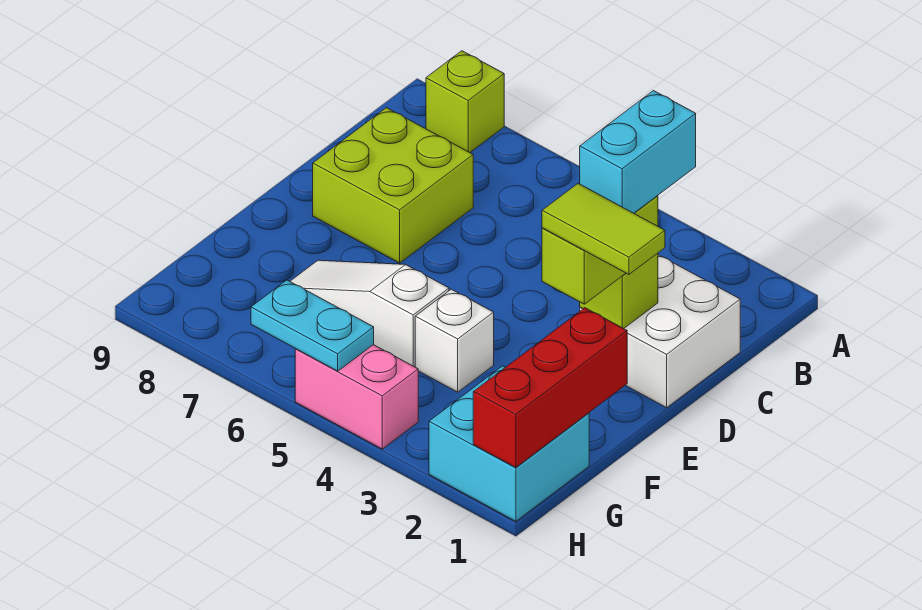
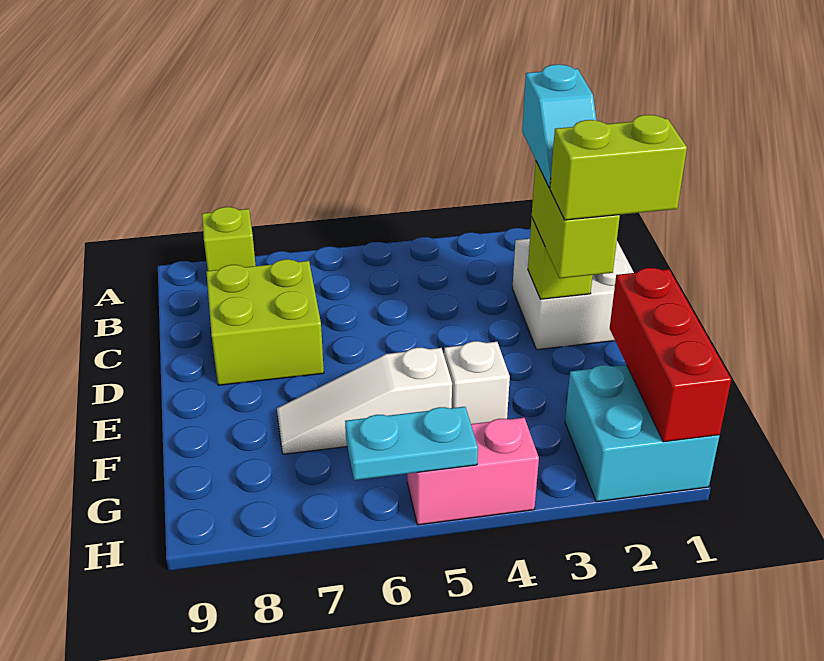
cyan brick C2:D2 level 4 -> cyan slope C2:D2 level 4 top C
lime tile E1:E2 level 4 -> lime brick E1:E2 level 4

